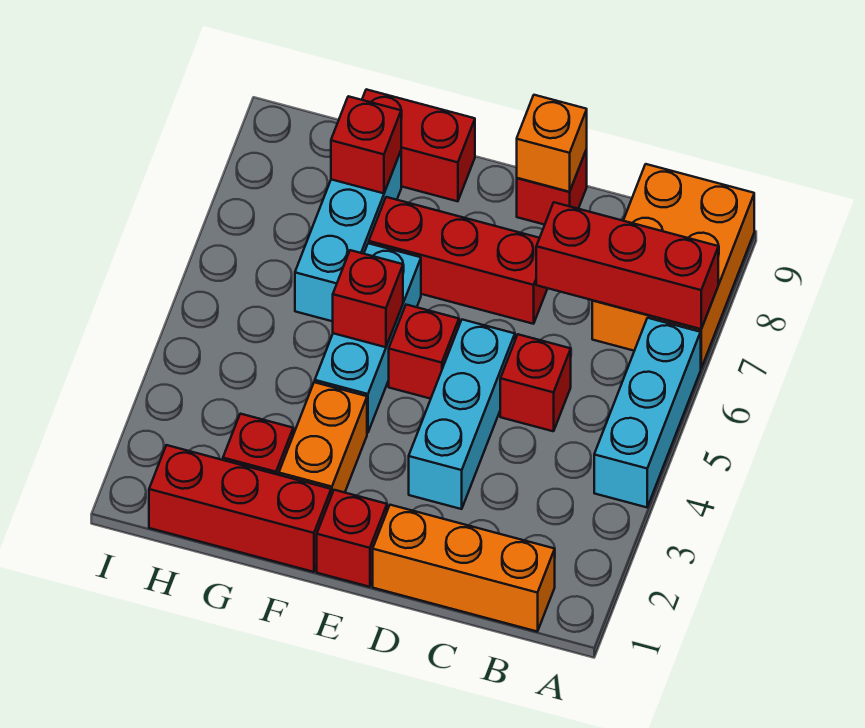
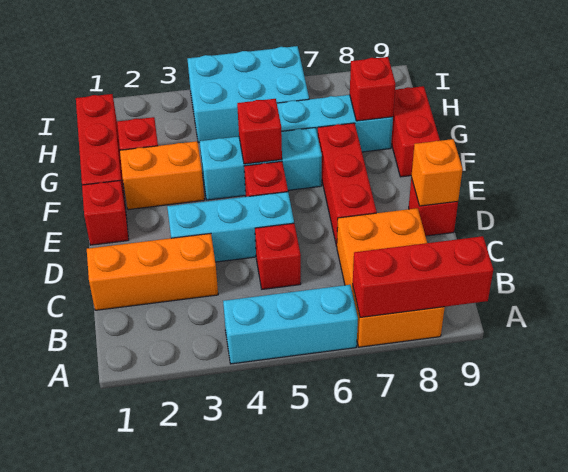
orange brick A7:B9 level 1 -> orange brick A7:C8 level 1
red brick A7:C7 level 2 -> red brick A7:A9 level 2
orange brick B1:D1 level 1 -> orange brick C1:C3 level 1
none -> cyan brick H4:I6 level 1

